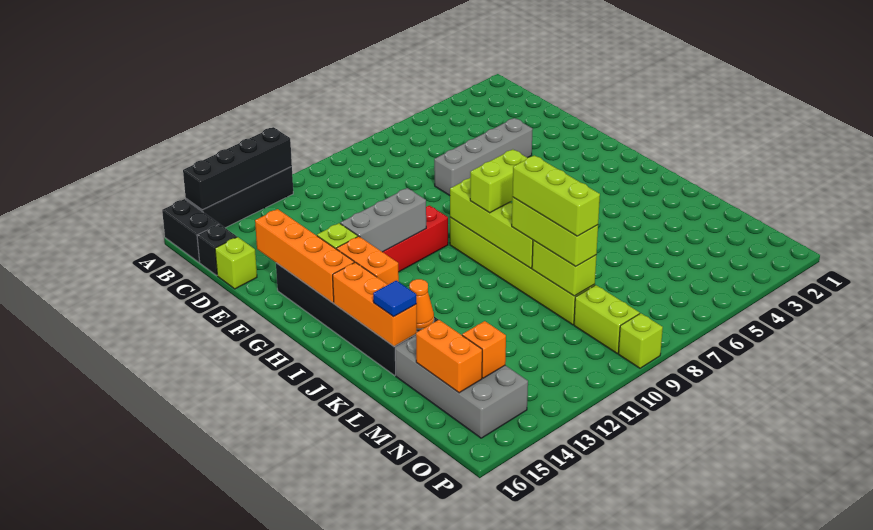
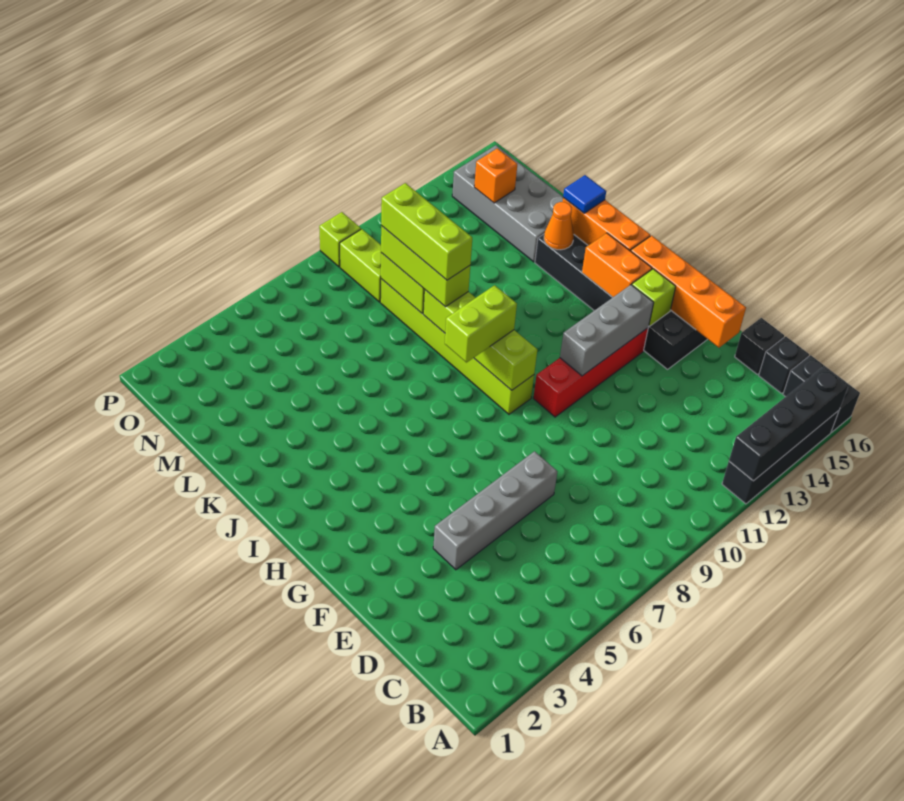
lime brick D16 level 1 -> black brick D16 level 1
orange brick M15:N15 level 2 -> none

